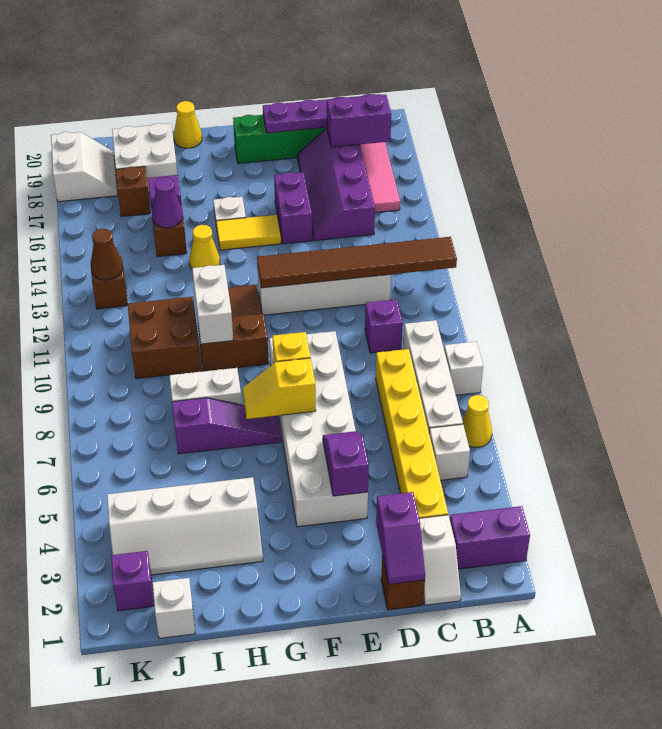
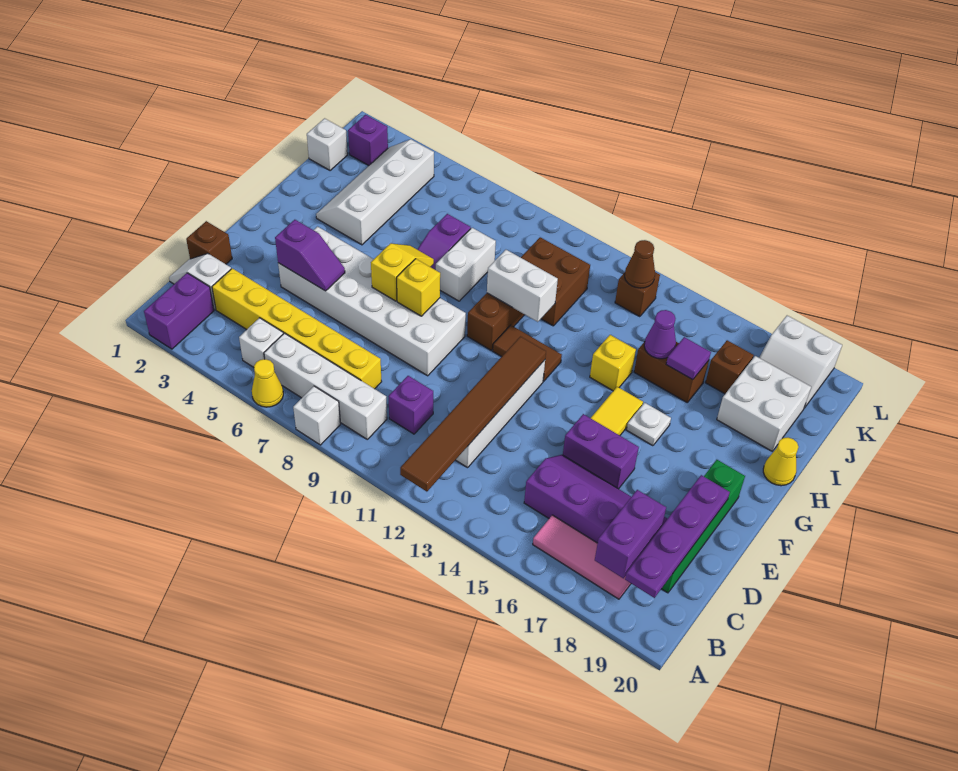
purple slope D1:D2 level 2 top 2 -> none
yellow cone H14 level 1 -> yellow brick H14 level 1

